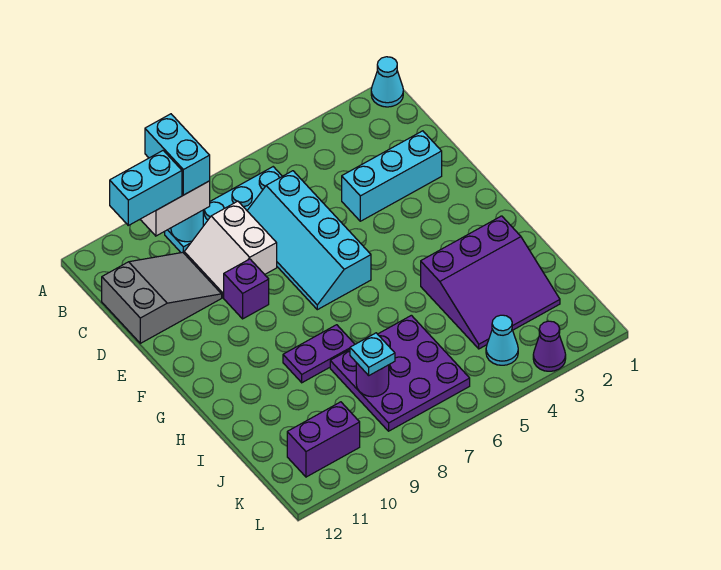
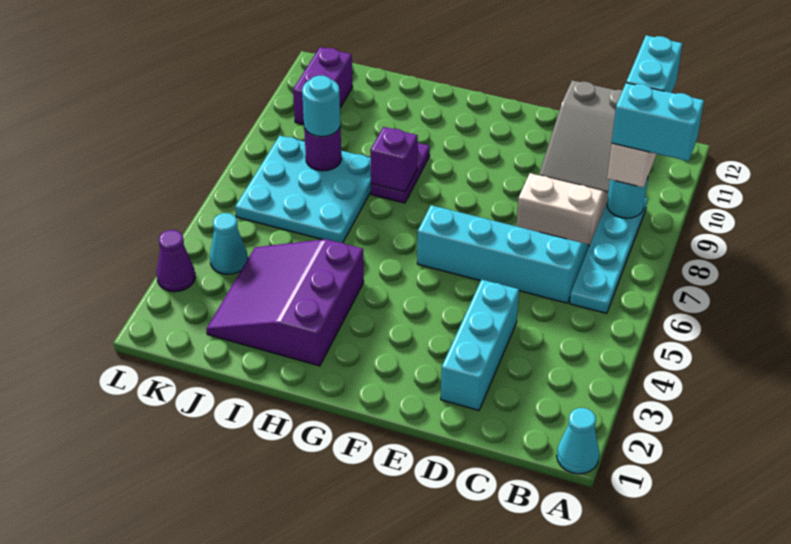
purple brick E9 level 1 -> purple brick H8 level 2
purple plate I6:K8 level 1 -> cyan plate I6:K8 level 1
cyan plate J8 level 3 -> cyan round brick J8 level 3

